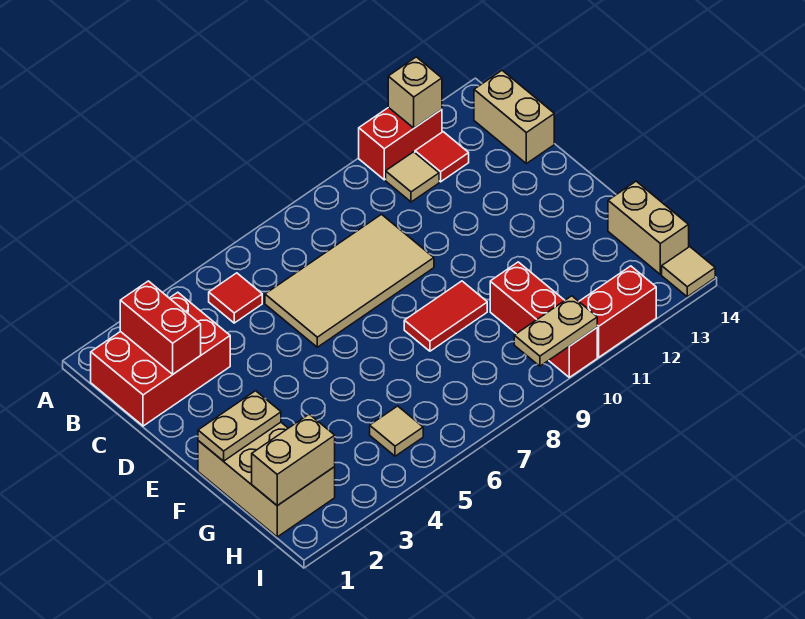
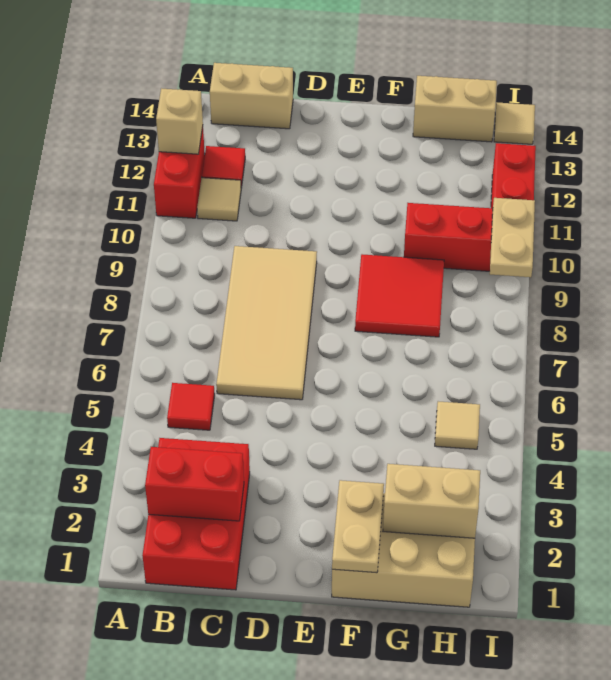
red tile F8:F9 level 1 -> red tile F8:G9 level 1
tan brick H1:H2 level 2 -> tan brick G2:H2 level 2

